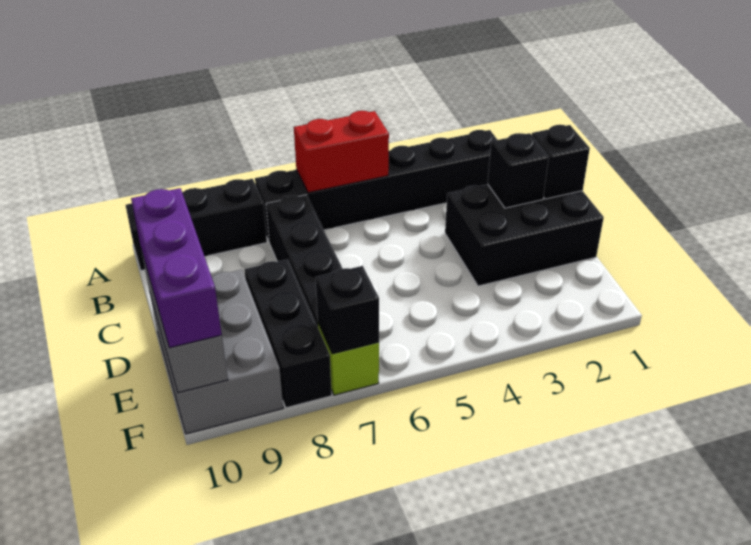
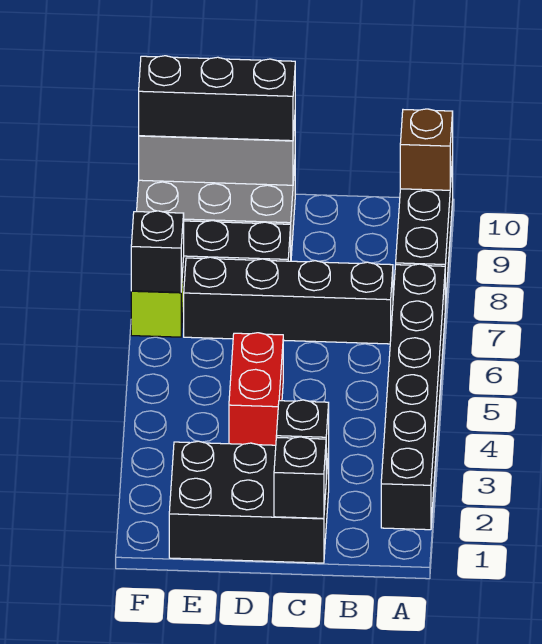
red brick A5:A6 level 2 -> red brick D4:D5 level 1
none -> brown brick A10 level 2
black brick C1:D3 level 1 -> black brick C1:E2 level 1
purple brick D10:F10 level 3 -> black brick D10:F10 level 3

